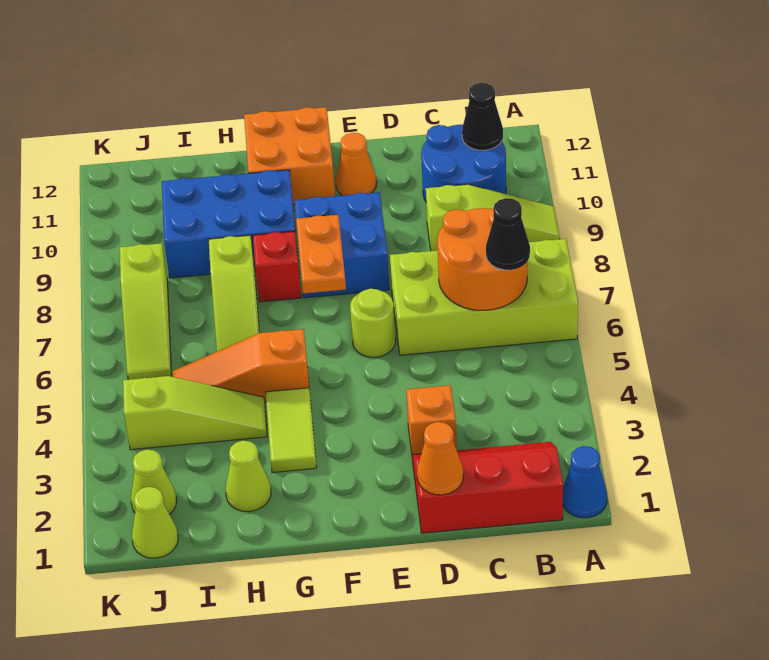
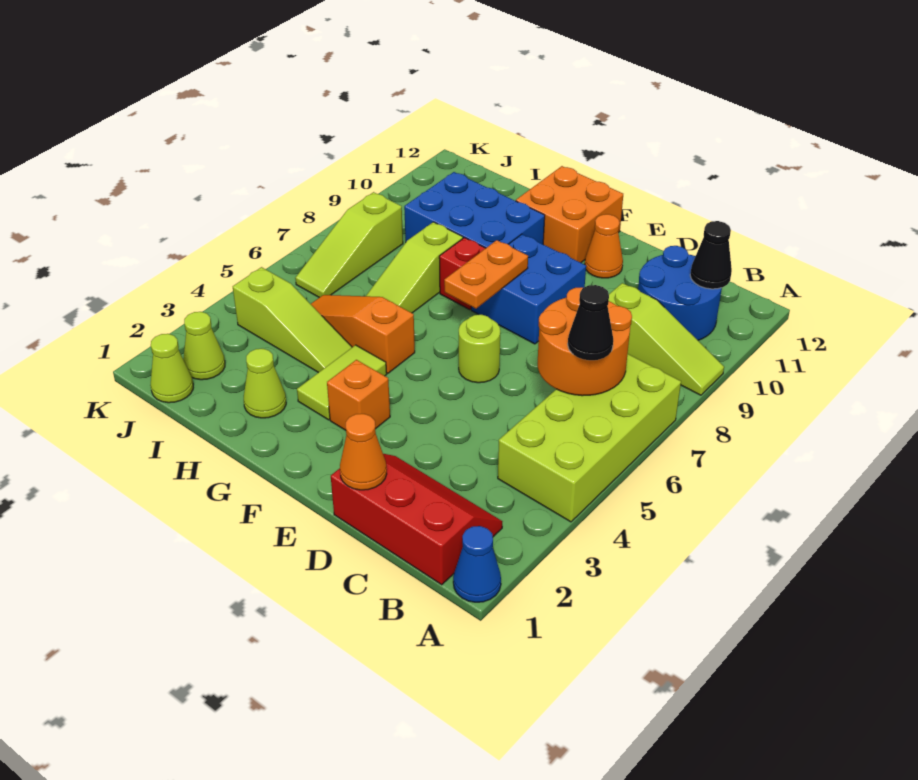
lime brick A6:D7 level 1 -> lime brick A4:B7 level 1
orange brick D3 level 1 -> orange brick F3 level 1

